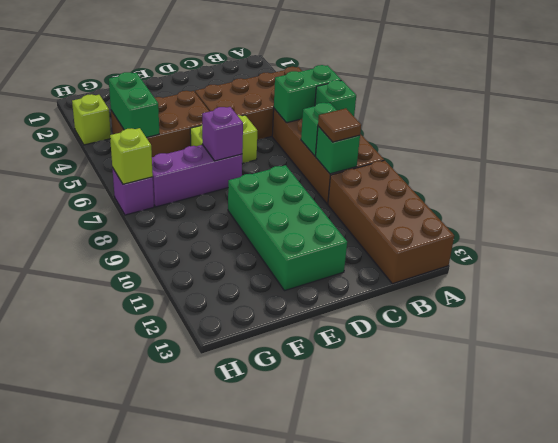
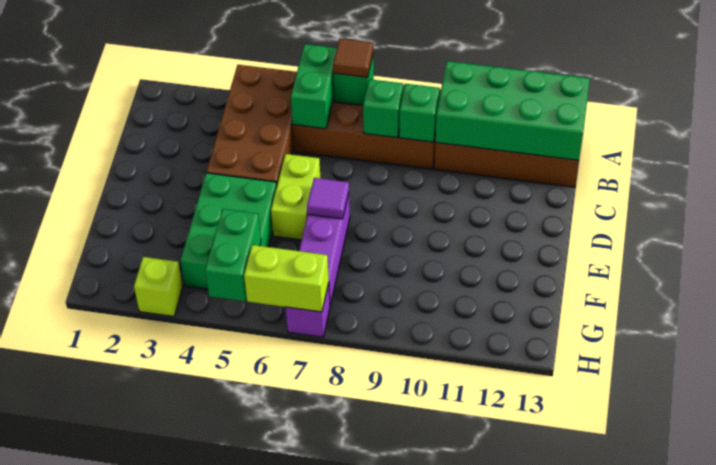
brown tile B9 level 3 -> brown tile A7 level 3
green brick D9:E12 level 1 -> green brick A10:B13 level 2
brown brick E4:G5 level 1 -> green brick E4:G5 level 1
purple brick E7 level 2 -> purple tile E7 level 2
green brick G4:G5 level 2 -> green brick G5:H5 level 2
lime brick H7 level 2 -> lime brick H6:H7 level 2

